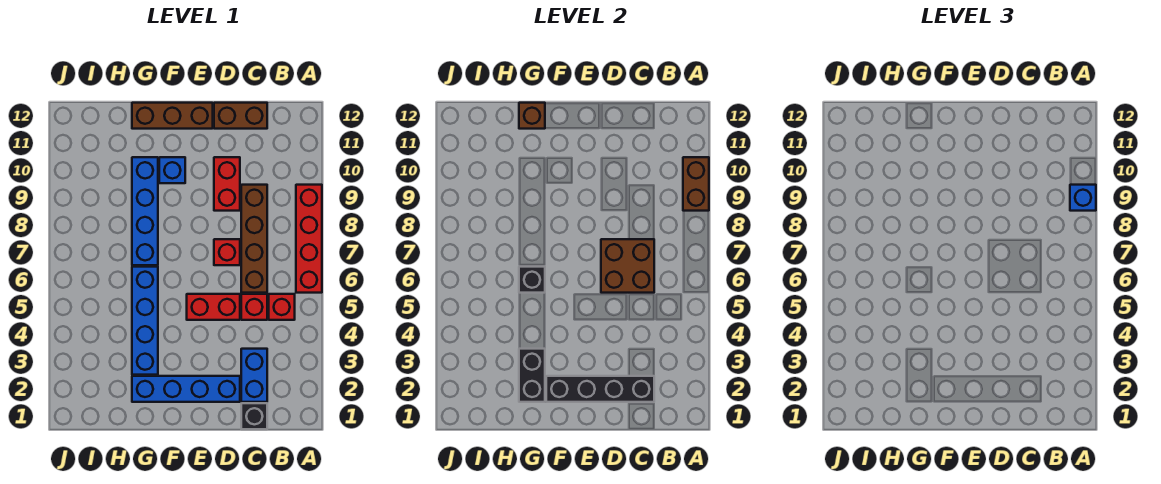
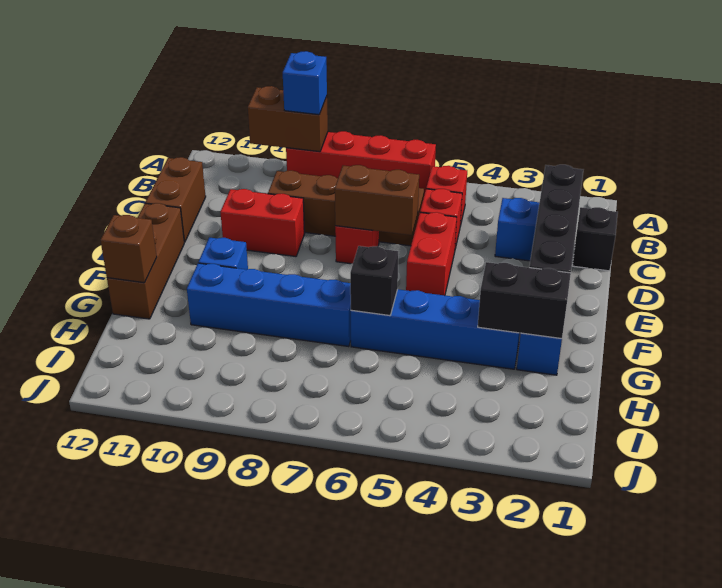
brown brick C6:D7 level 2 -> brown brick D6:D7 level 2

